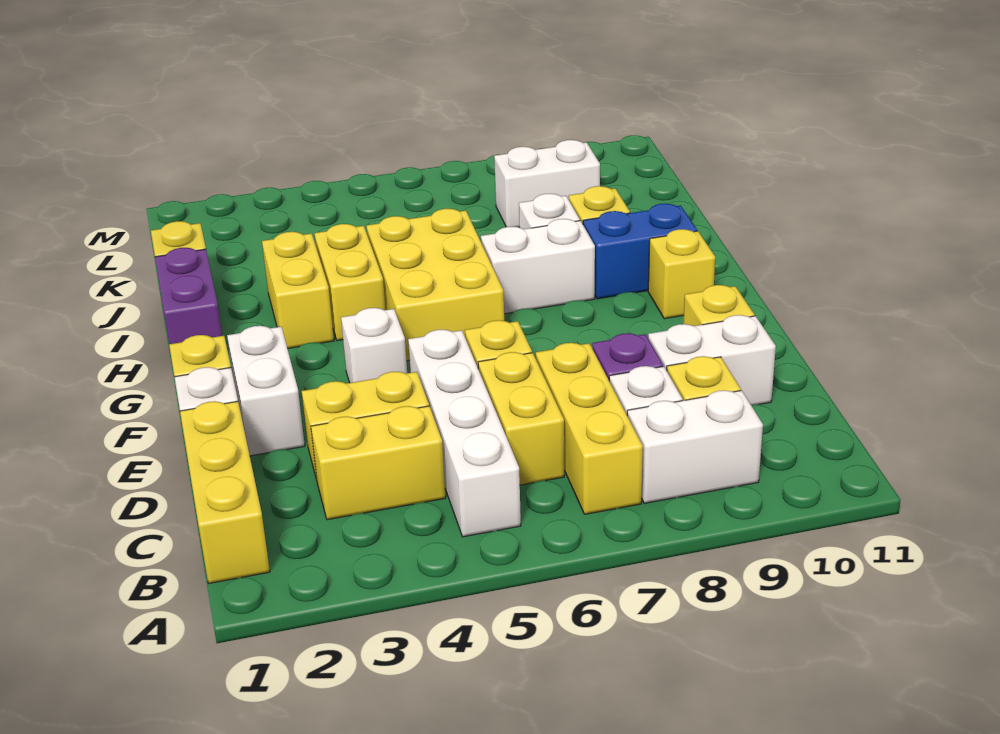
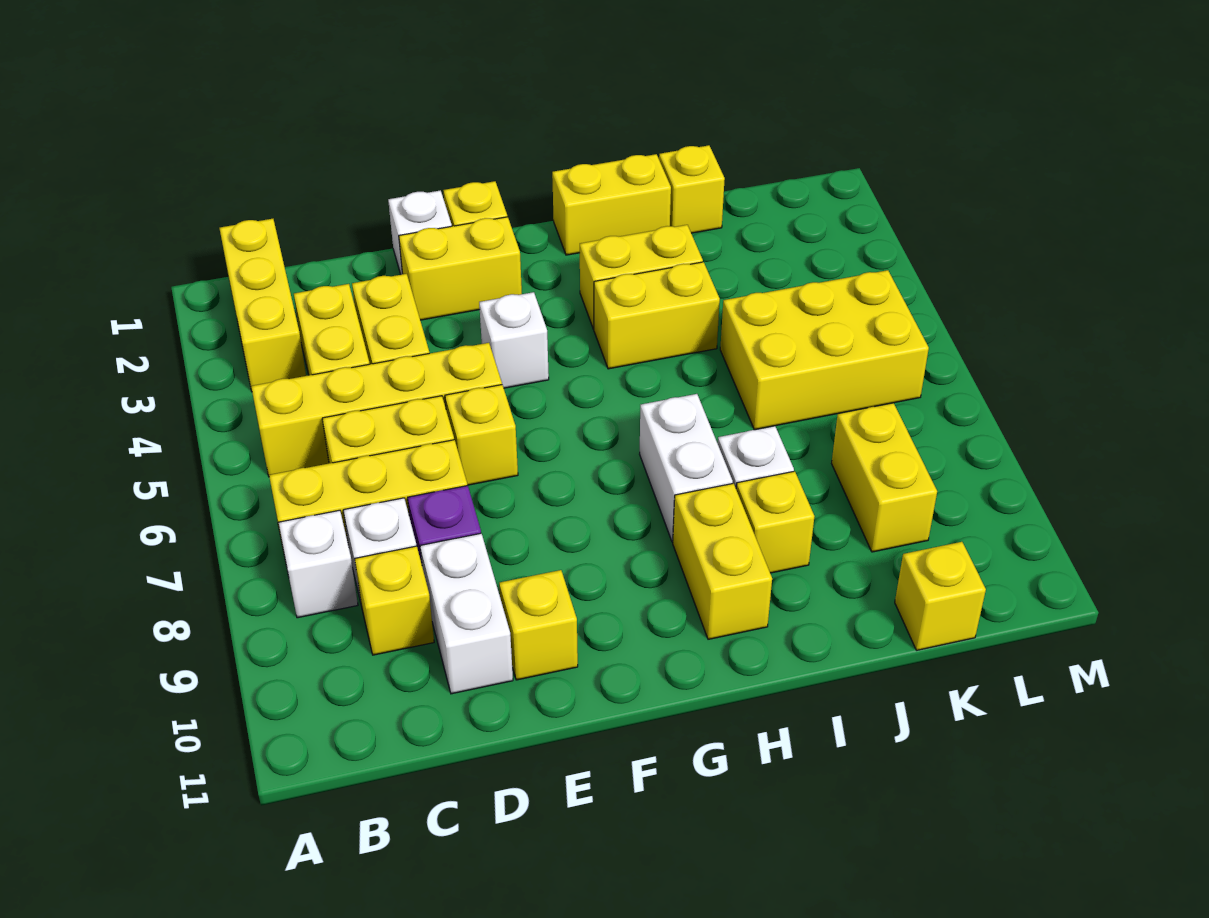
yellow brick B1:D1 level 1 -> yellow brick B1:B3 level 1
white brick B5:E5 level 1 -> yellow brick B5:E5 level 1
white brick B8:B9 level 1 -> white brick B8 level 1
white brick E2:F2 level 1 -> yellow brick E2:F2 level 1
yellow brick G5:I6 level 1 -> yellow brick J5:L6 level 1
yellow brick G10 level 1 -> yellow brick K11 level 1
purple brick H1:I1 level 1 -> yellow brick H1:I1 level 1
blue brick H9:H10 level 1 -> yellow brick H9:H10 level 1
white brick K8:K9 level 1 -> yellow brick K8:K9 level 1

